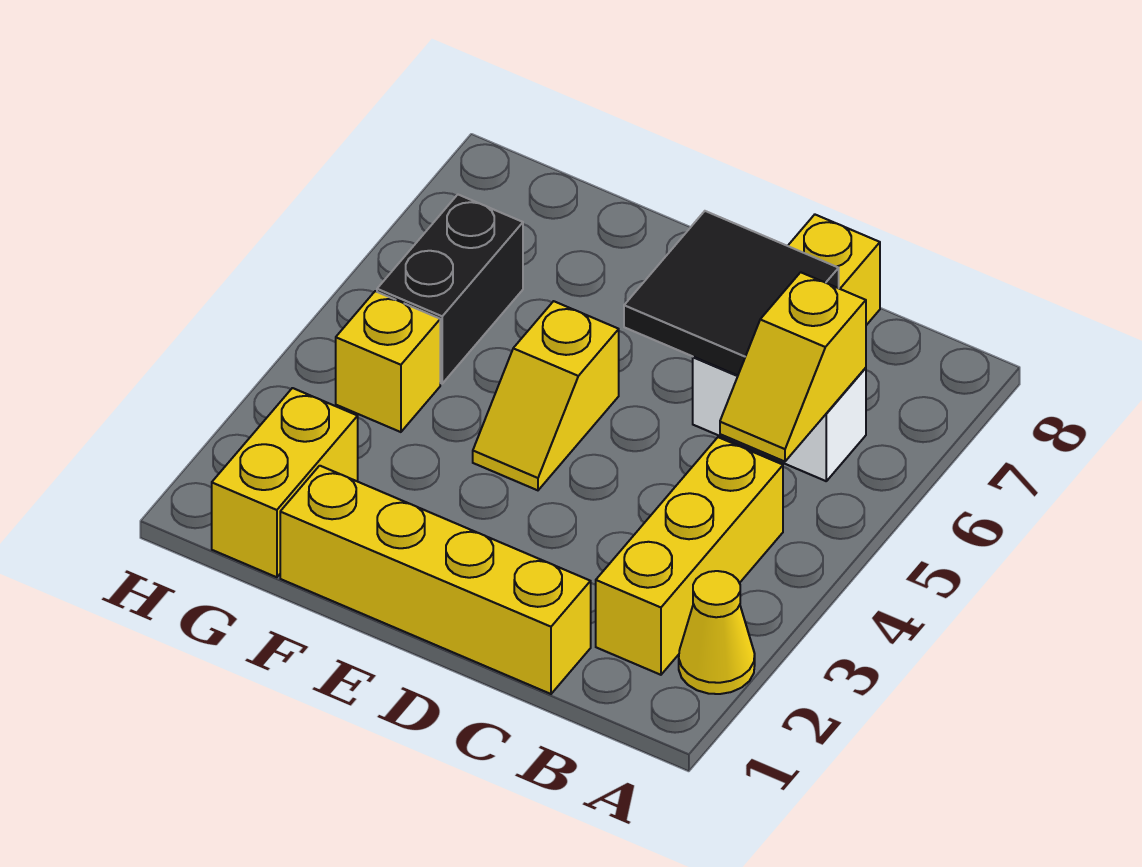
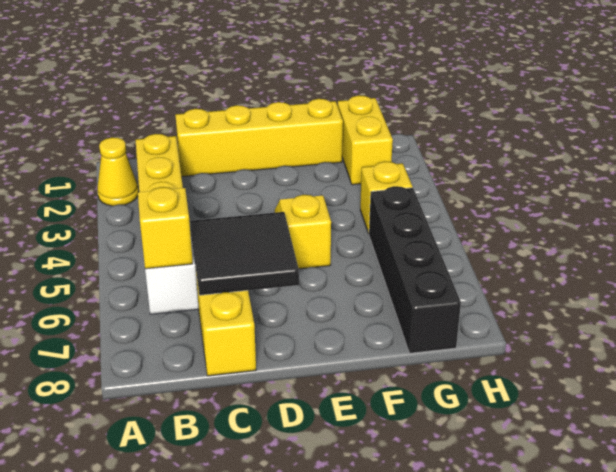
black brick G5:G6 level 1 -> black brick G5:G8 level 1

